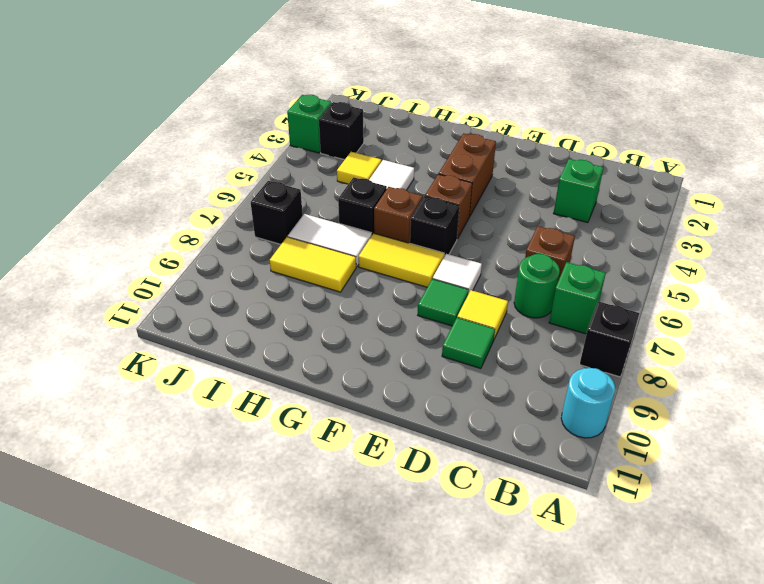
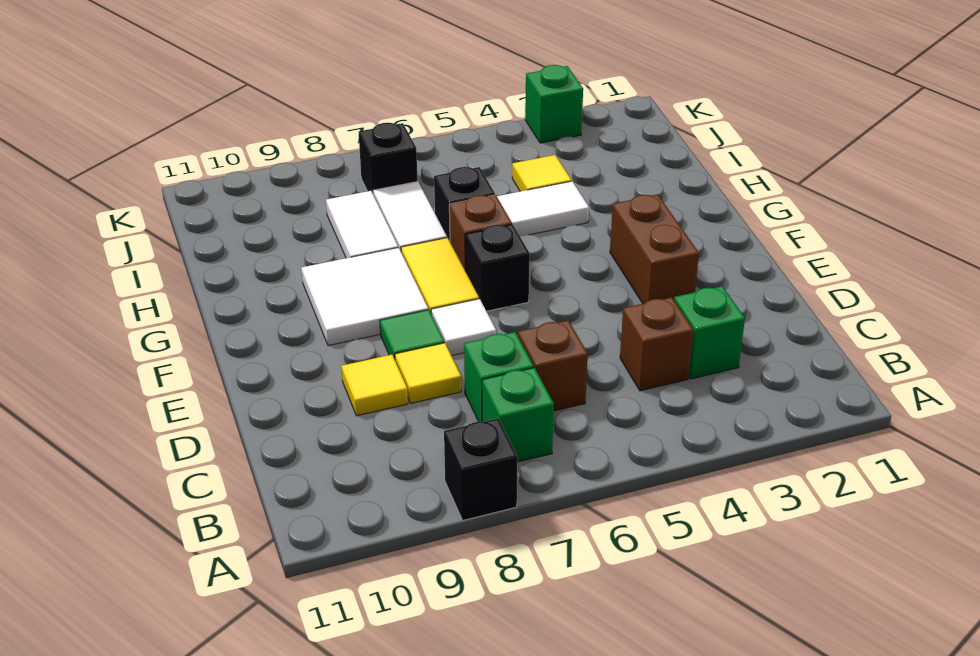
cyan round brick A10 level 1 -> none
green round brick C7 level 1 -> green brick C7 level 1
green tile D9 level 1 -> yellow tile D9 level 1
brown brick F3:F4 level 1 -> brown brick E3:F3 level 1
brown brick F5 level 1 -> brown brick C4 level 1
none -> white tile F8:G9 level 1
yellow tile H8:I8 level 1 -> white tile H8:I8 level 1
black brick J3 level 1 -> none

